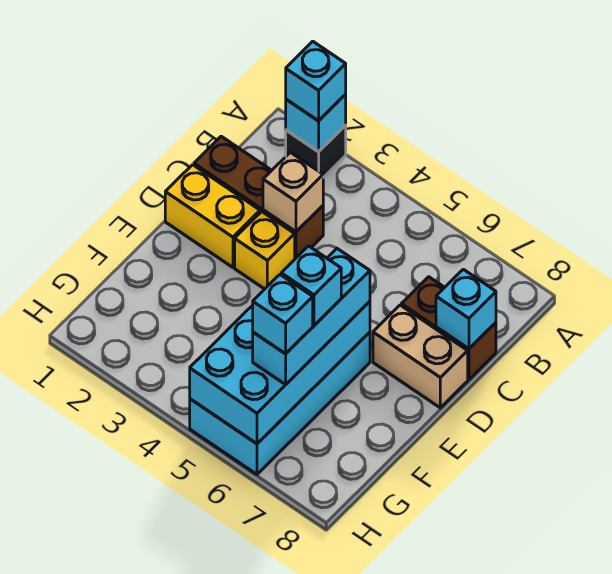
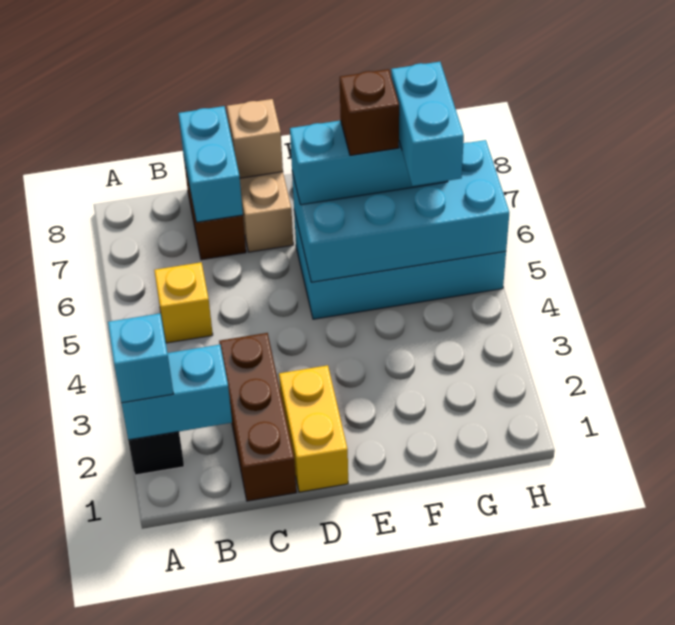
cyan brick A2 level 2 -> cyan brick A2:B2 level 2
tan brick C3 level 2 -> tan brick D8 level 2
cyan brick C8 level 2 -> cyan brick C7:C8 level 2
yellow brick D3 level 1 -> yellow brick B5 level 1
cyan brick F6 level 4 -> brown brick F6 level 4
cyan brick G6 level 4 -> cyan brick G5:G6 level 4

